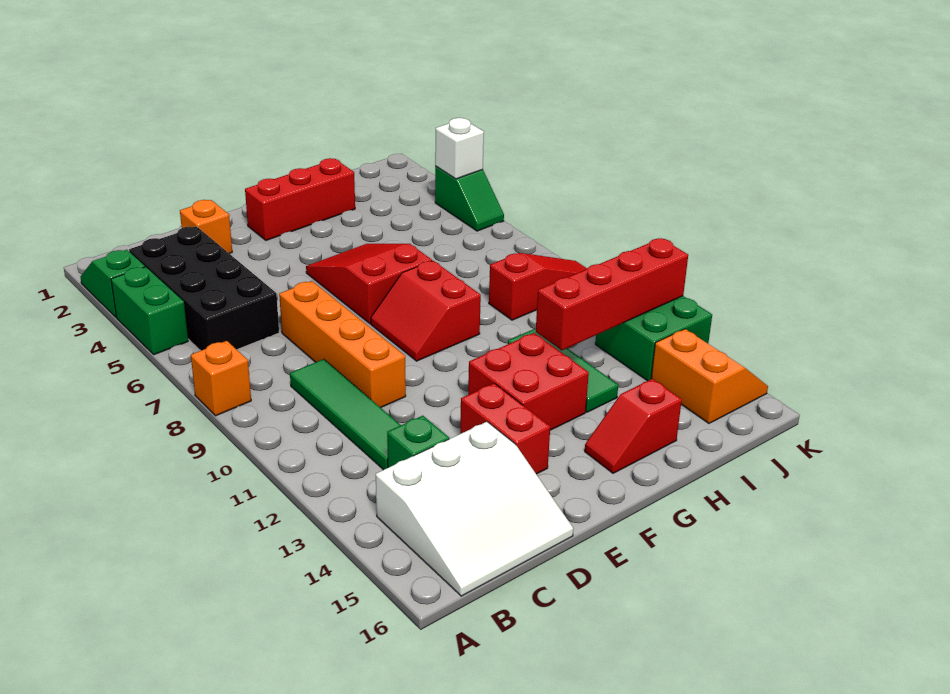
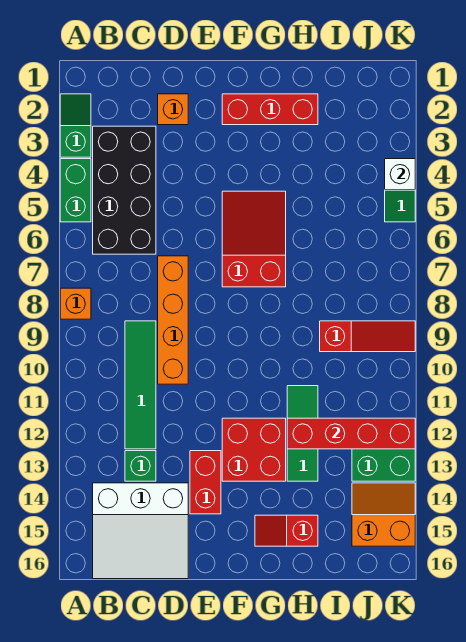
red slope F8:G9 level 1 top G -> none
orange slope J14:K15 level 1 top J -> orange slope J14:K15 level 1 top 15

